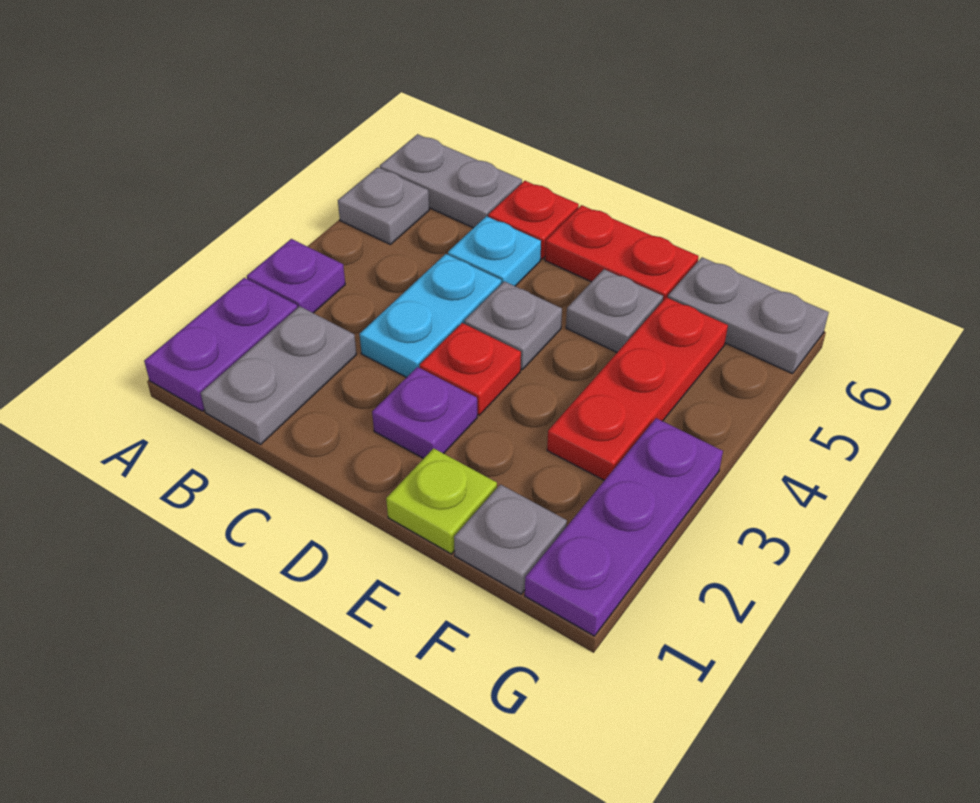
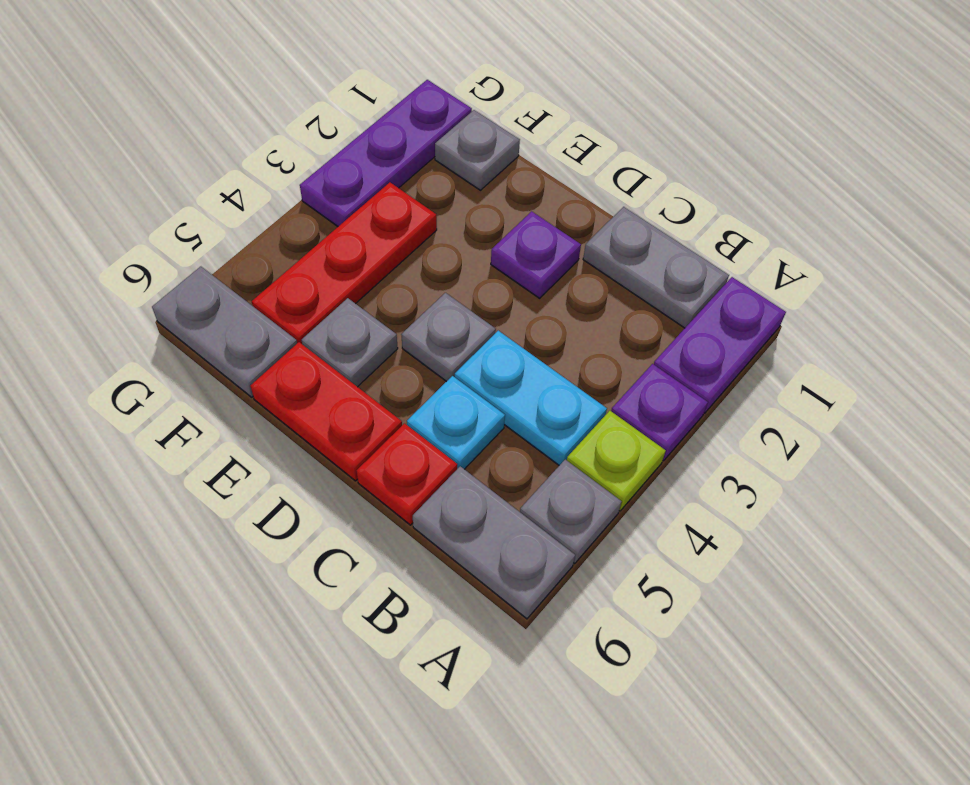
grey plate B1:B2 level 1 -> grey plate B1:C1 level 1
cyan plate C3:C4 level 1 -> cyan plate B4:C4 level 1
red plate D3 level 1 -> none
lime plate E1 level 1 -> lime plate A4 level 1

